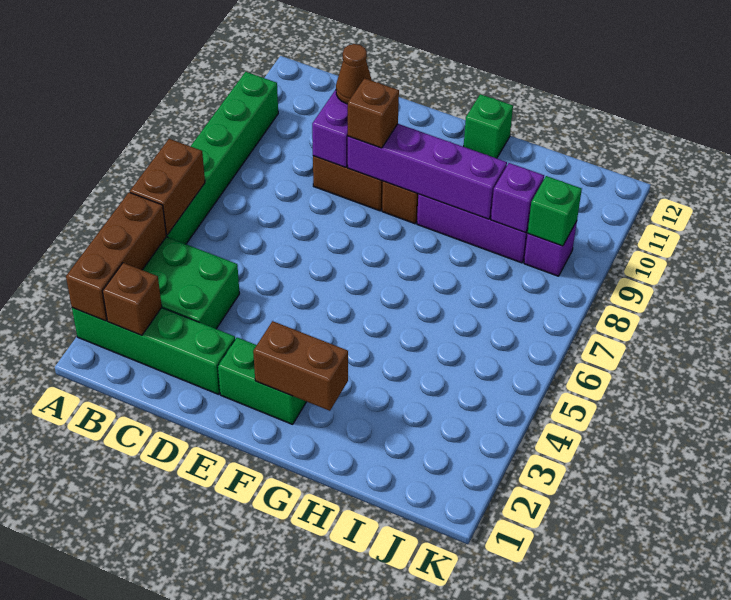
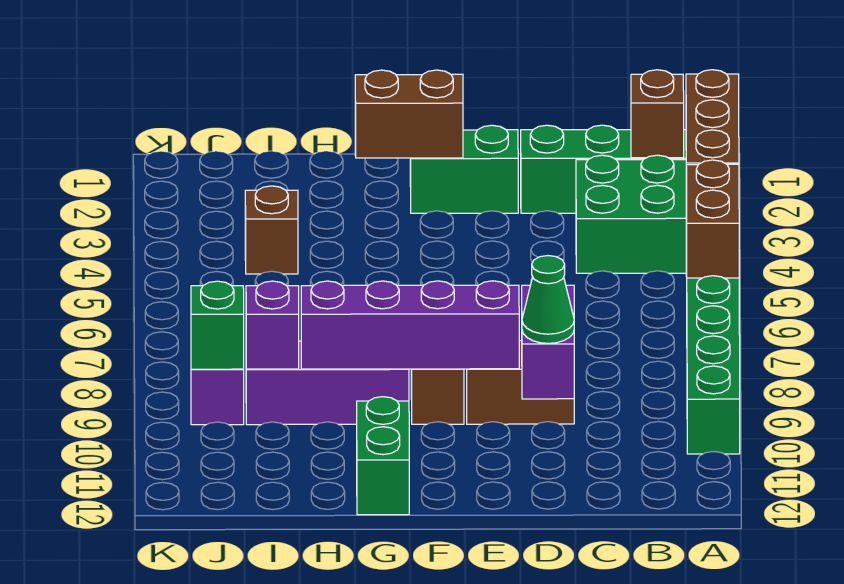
brown cone D10 level 3 -> green cone D10 level 3
brown brick E9 level 3 -> brown brick I4 level 1
green brick G12 level 1 -> green brick G11:G12 level 1

